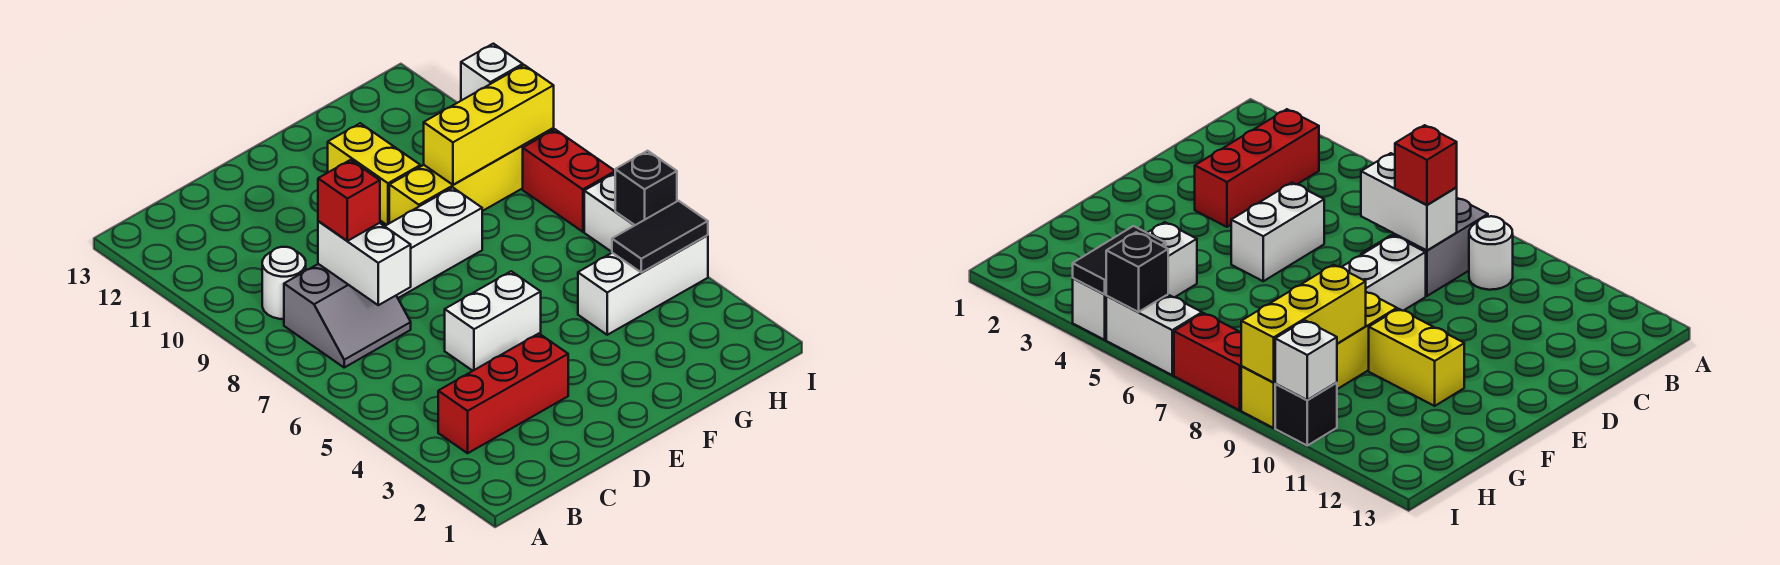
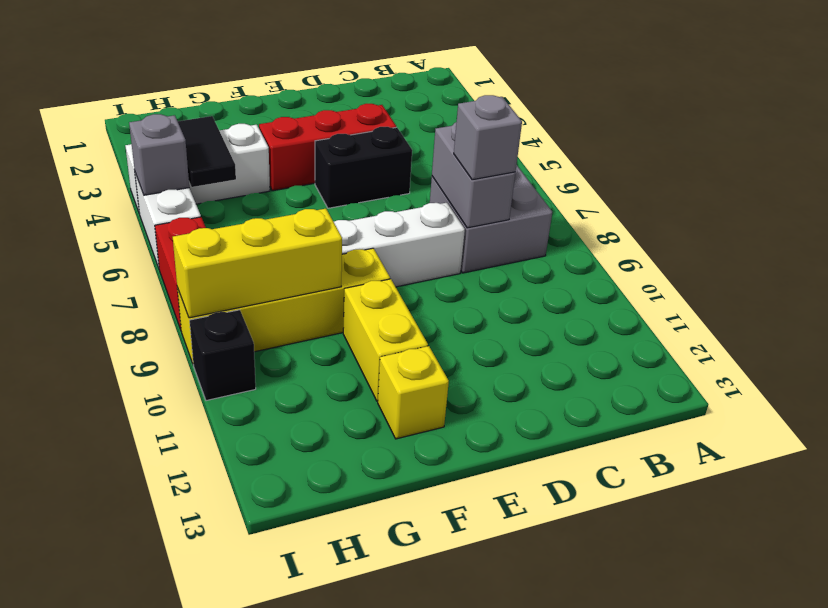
red brick B3:D3 level 1 -> red brick D4:F4 level 1
grey slope B7:C8 level 1 top 8 -> grey brick B7:C8 level 1
white round brick B9 level 1 -> none
white brick C7:C8 level 2 -> grey brick C7:C8 level 2
red brick C8 level 3 -> grey brick C8 level 3
white brick D5:E5 level 1 -> black brick D5:E5 level 1
none -> yellow brick F12 level 1
black tile H4:I4 level 2 -> black tile H4:H5 level 2
black brick I5 level 2 -> grey brick I5 level 2
white brick I10 level 2 -> none

